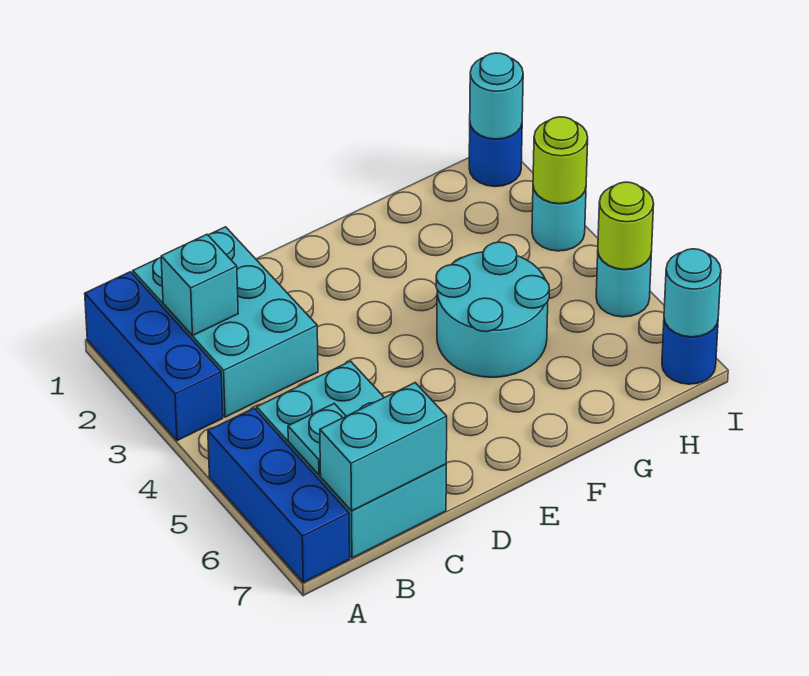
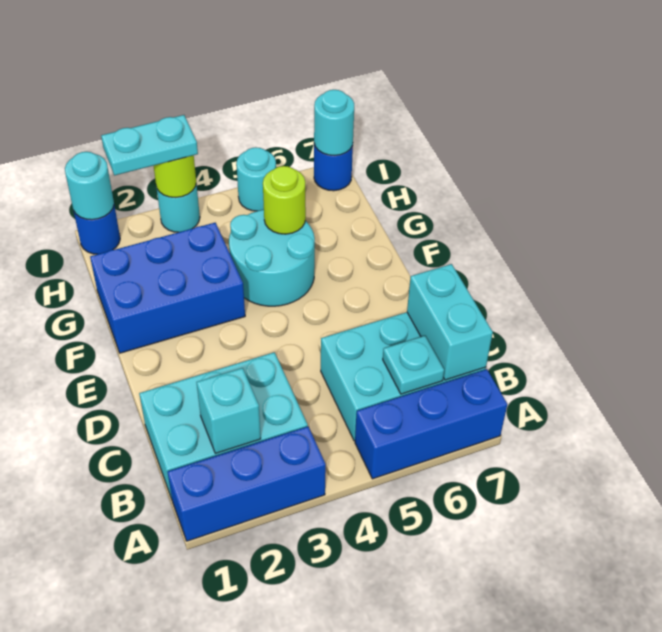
none -> blue brick F1:G3 level 1
none -> cyan plate I2:I3 level 3
lime round brick I5 level 2 -> lime round brick G5 level 2

